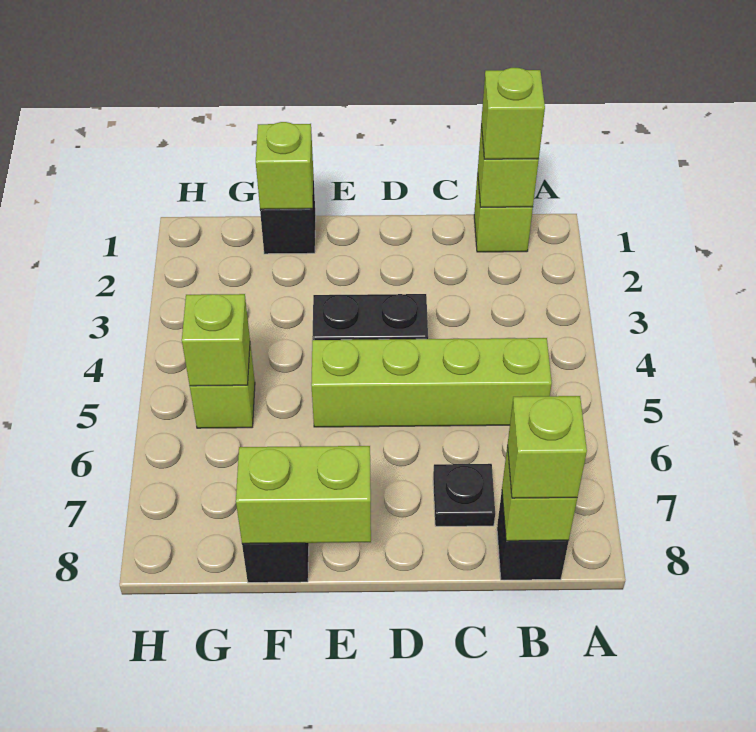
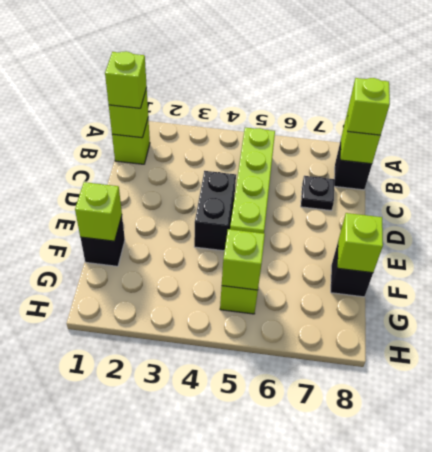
lime brick E8:F8 level 2 -> lime brick F8 level 2

